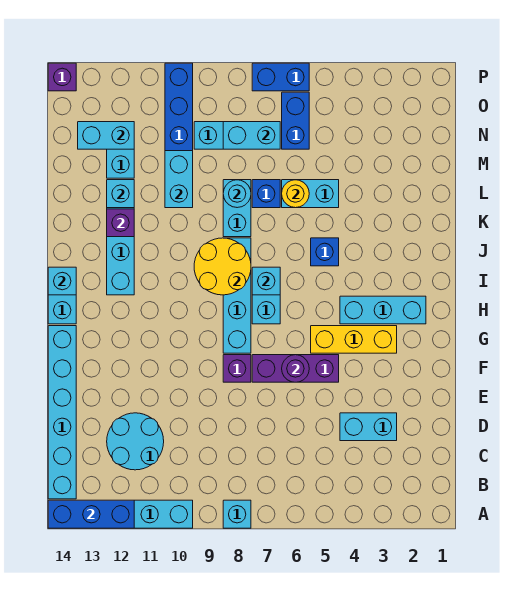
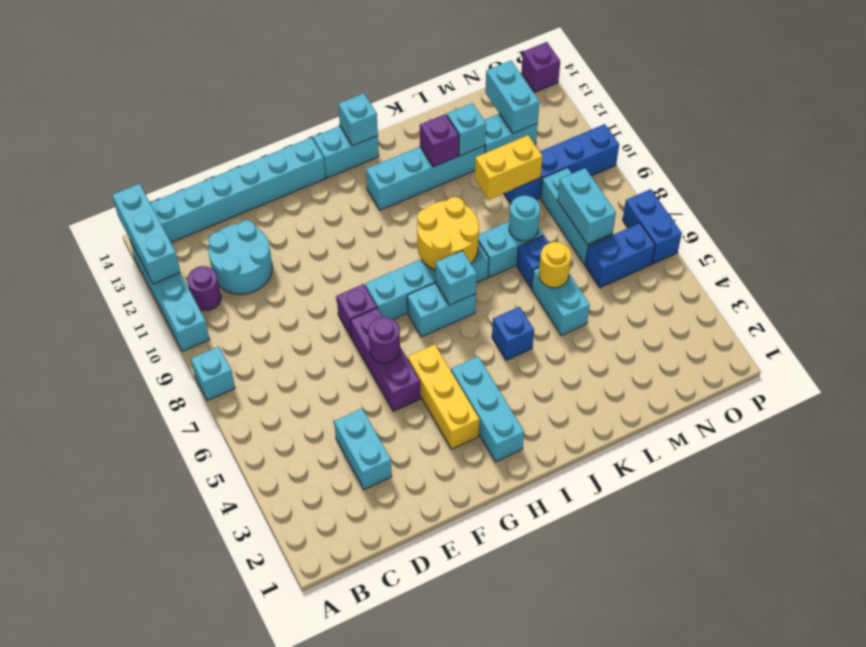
blue brick A12:A14 level 2 -> cyan brick A12:A14 level 2
none -> purple round brick B11 level 1
cyan brick L10:M10 level 2 -> yellow brick L10:M10 level 2

